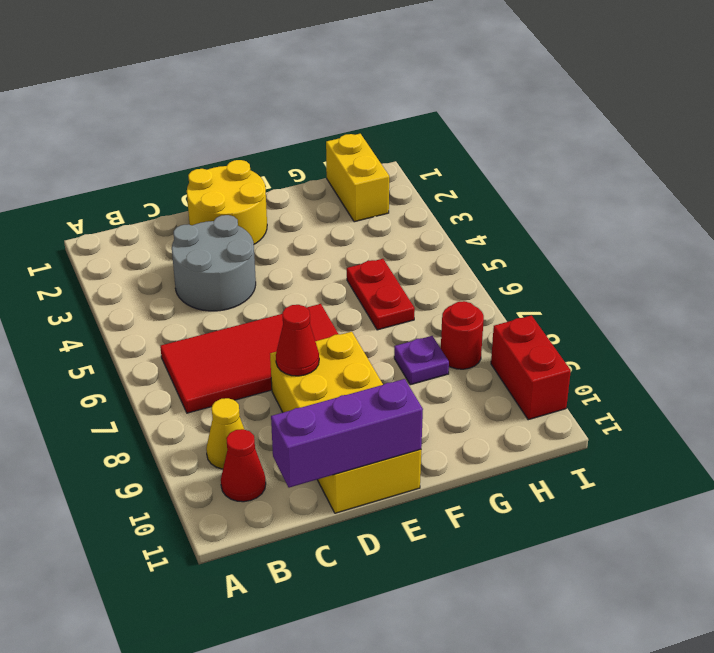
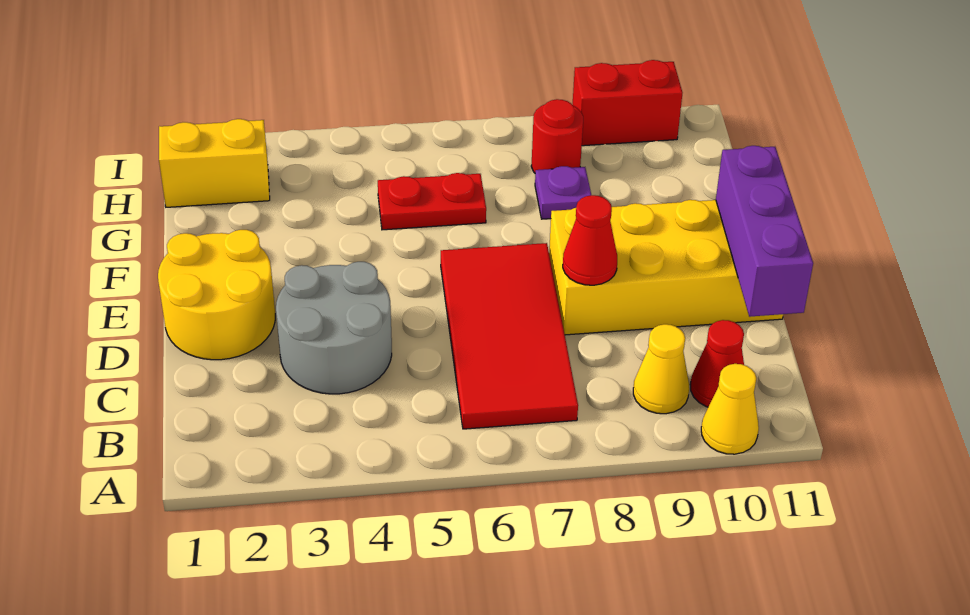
none -> yellow cone A10 level 1

